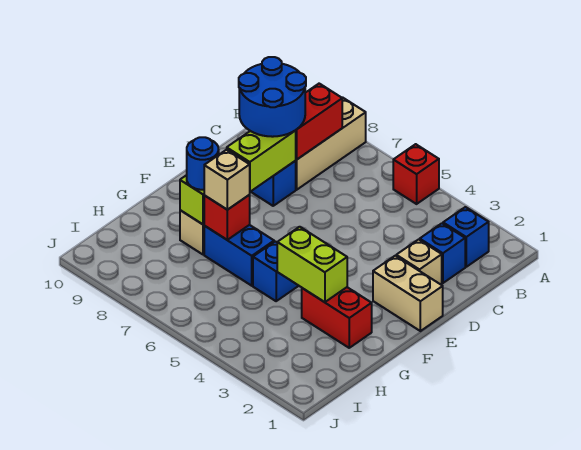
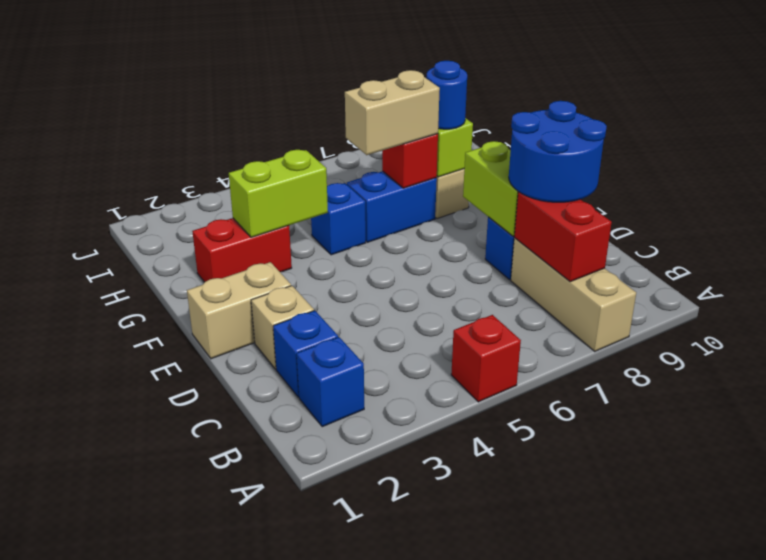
tan brick G7 level 3 -> tan brick G6:G7 level 3

